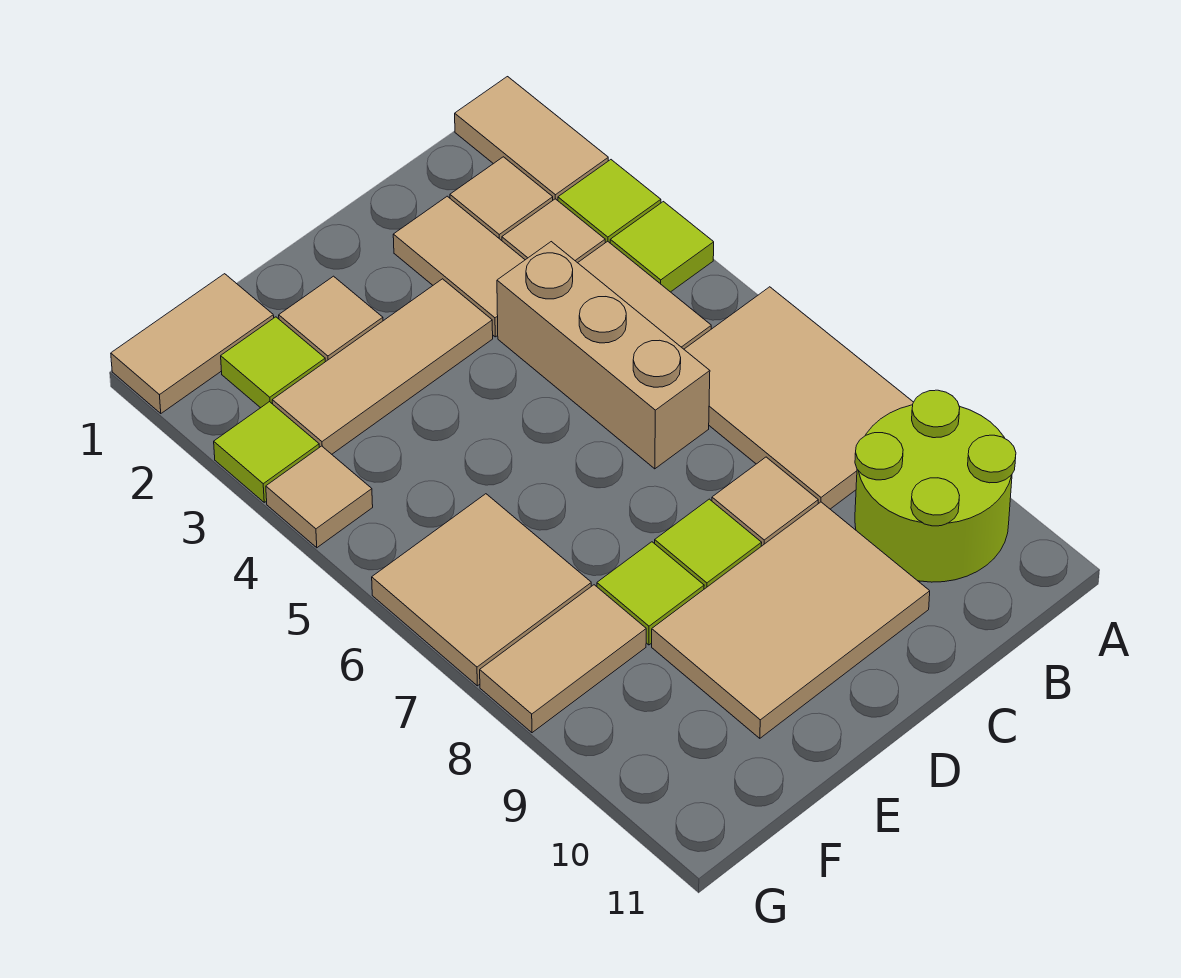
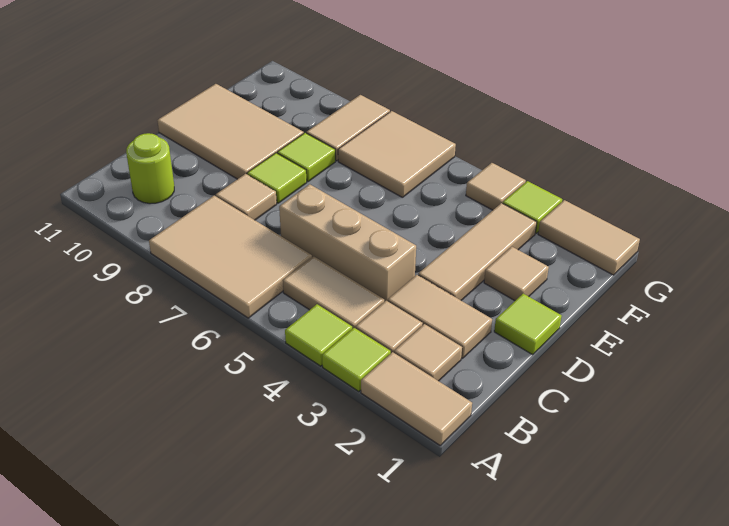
lime round brick A9:B10 level 1 -> lime round brick B10 level 1
tan tile C9:E10 level 1 -> tan tile D9:E11 level 1
tan tile F1:G1 level 1 -> tan tile G1:G2 level 1
lime tile F2 level 1 -> lime tile D1 level 1

